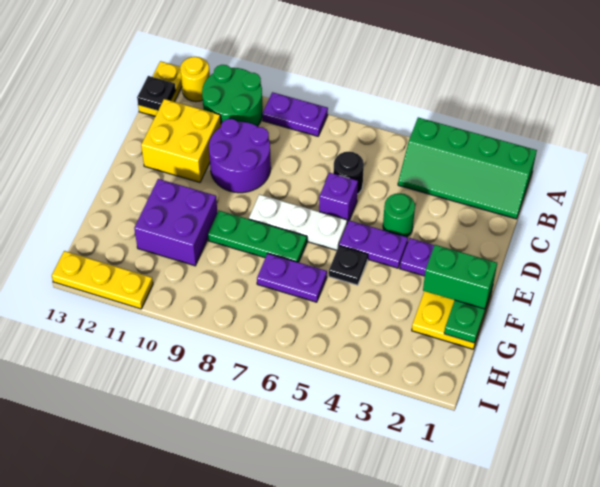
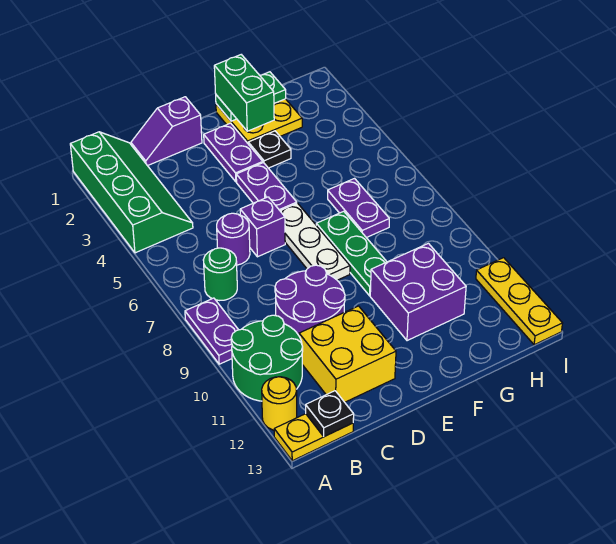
none -> purple slope C1:D1 level 1 top D
black round brick C6 level 1 -> purple round brick C6 level 1
green round brick D4 level 1 -> green round brick B7 level 1
black plate F5 level 1 -> black plate F3 level 1

